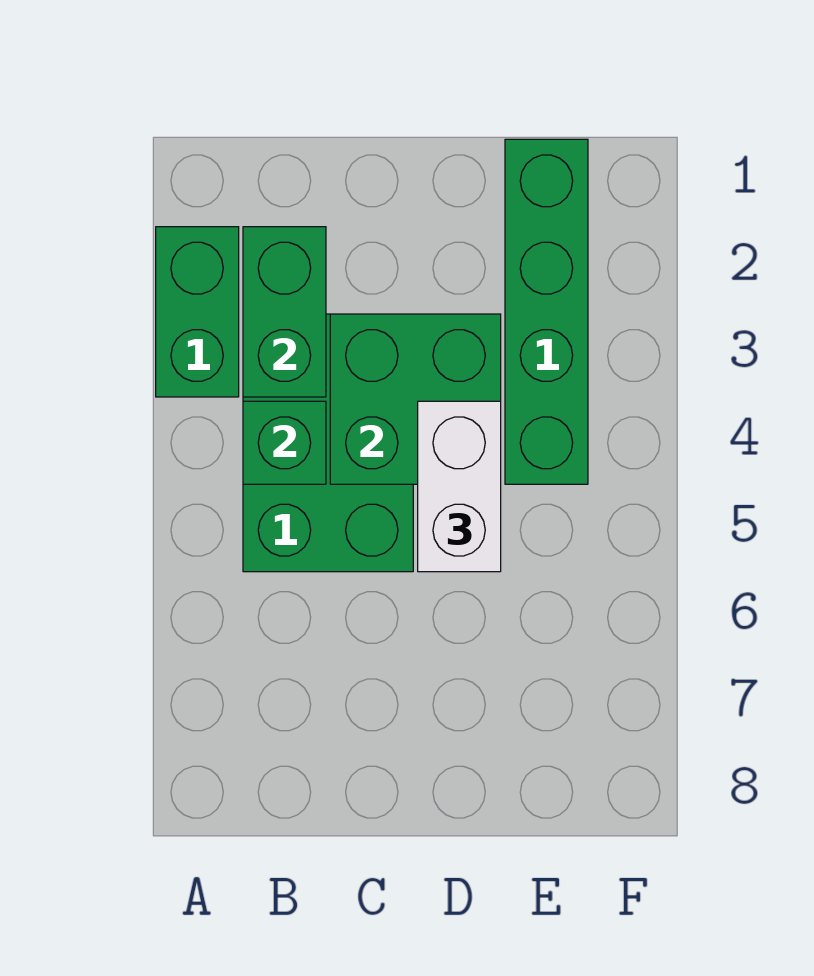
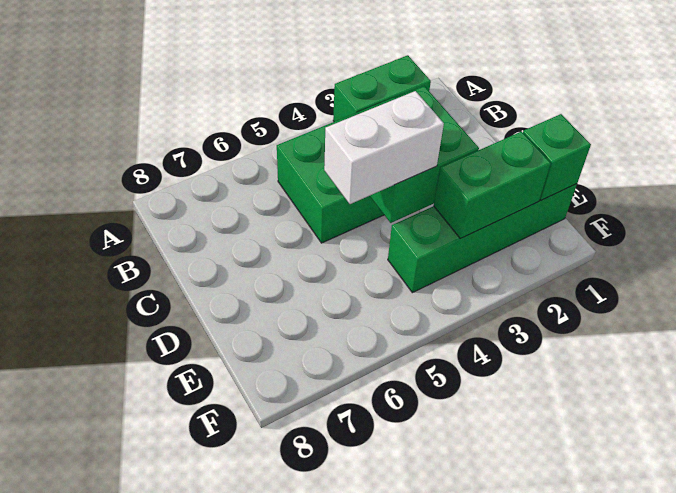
green brick B2:B3 level 2 -> green brick E2:E3 level 2
green brick B4 level 2 -> green brick E1 level 2

